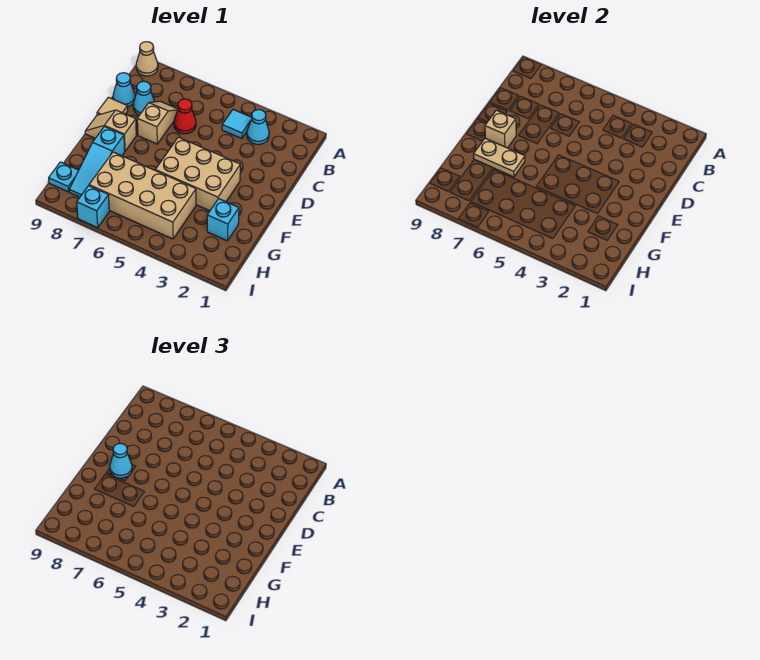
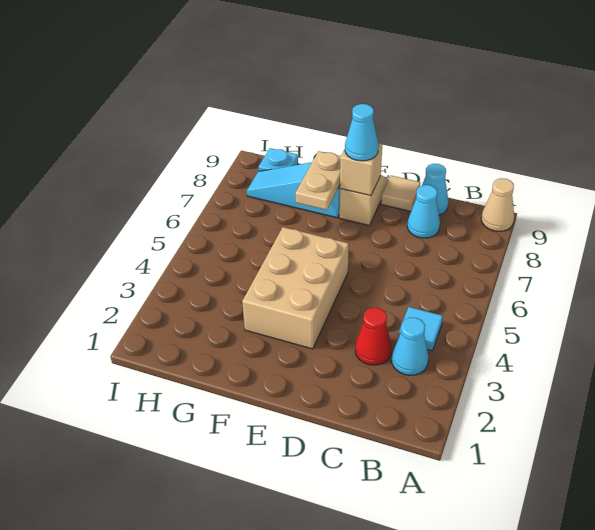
red cone C6 level 1 -> red cone C3 level 1
tan slope C7:D7 level 1 top D -> none
cyan brick G2 level 1 -> none
tan brick G4:H7 level 1 -> none
cyan brick I7 level 1 -> none

